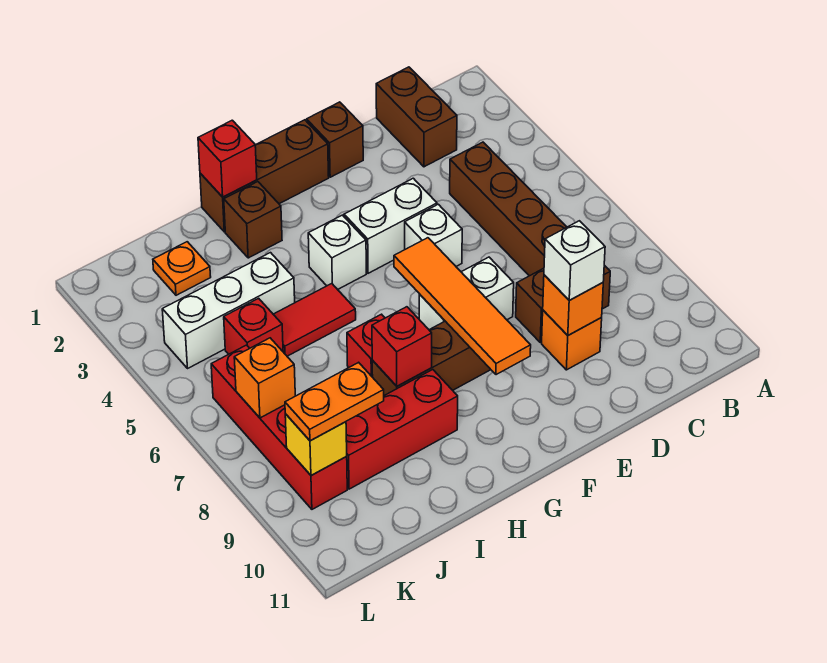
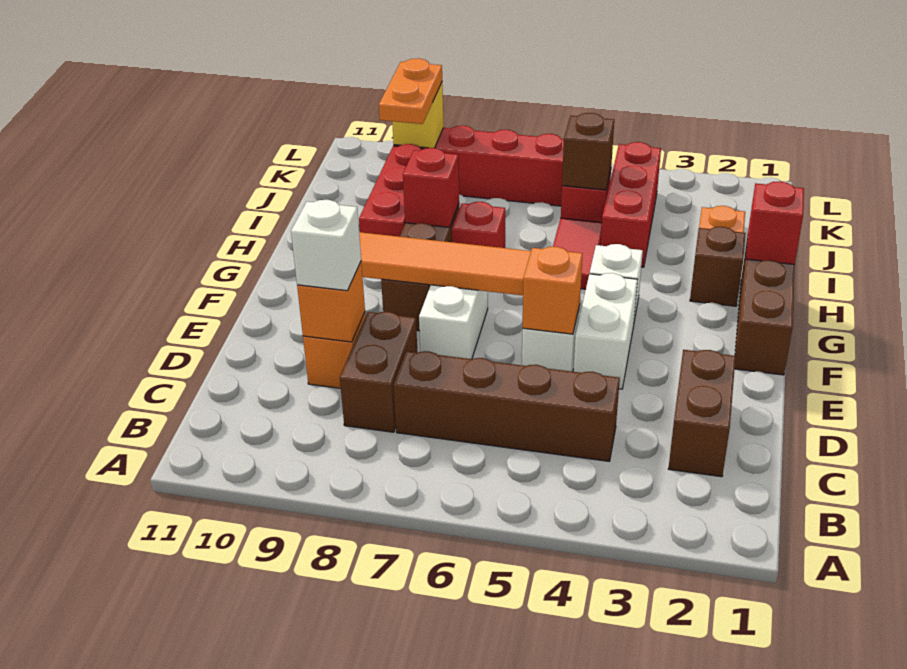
brown brick C1:C2 level 1 -> brown brick C2:D2 level 1
brown brick E1 level 1 -> brown brick J5 level 2
white brick I4:K4 level 1 -> red brick I4:K4 level 1
orange brick K7 level 2 -> orange brick E5 level 2

